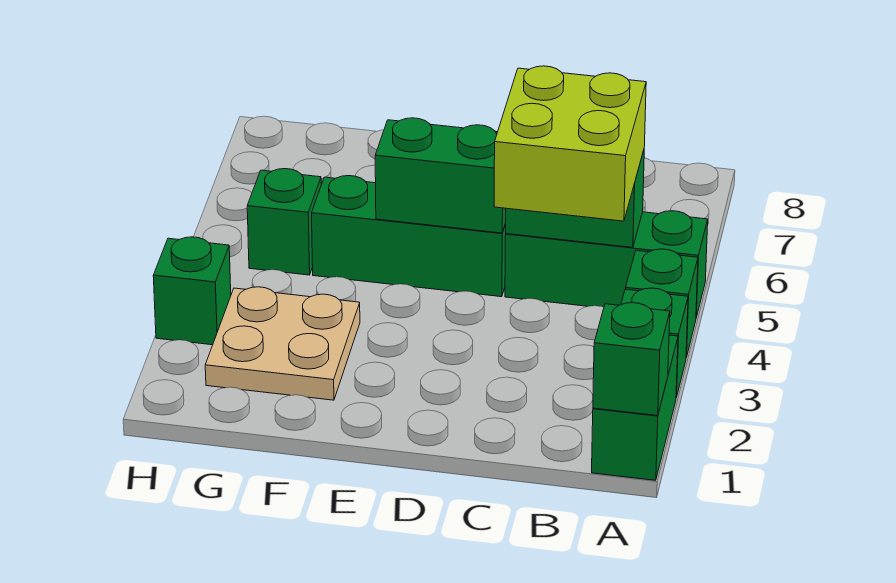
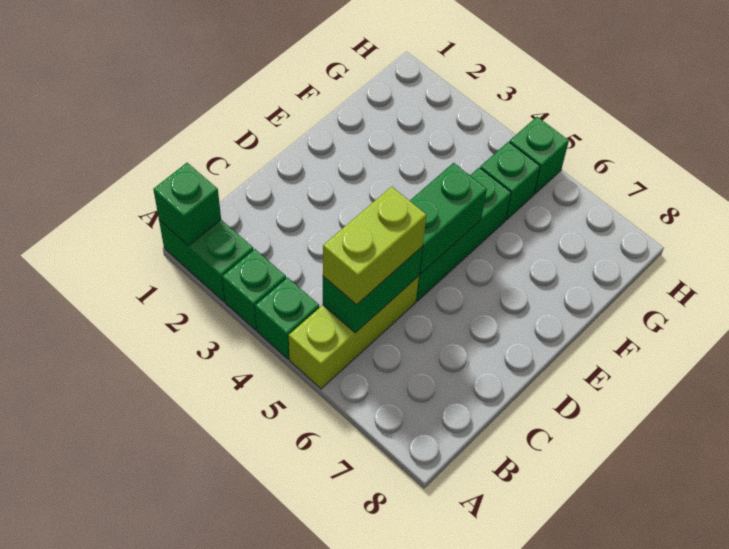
green brick A5:C5 level 1 -> lime brick A5:C5 level 1
lime brick B4:C5 level 3 -> lime brick B5:C5 level 3
tan plate F2:G3 level 1 -> none
green brick H3 level 1 -> green brick H5 level 1

